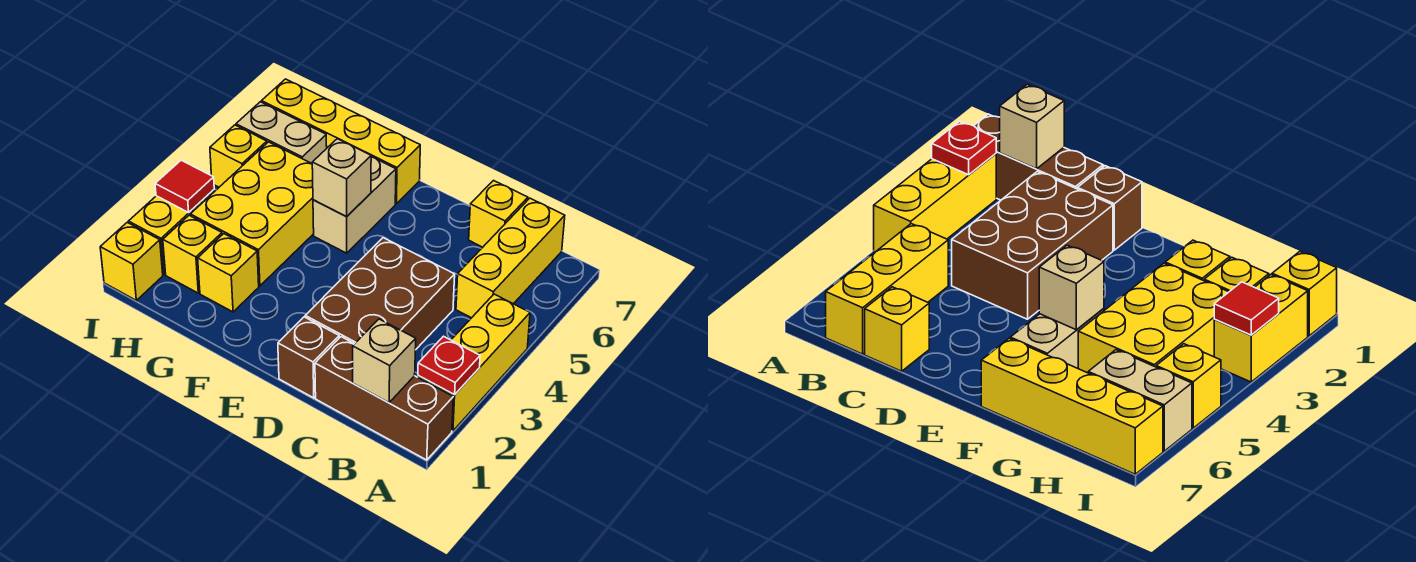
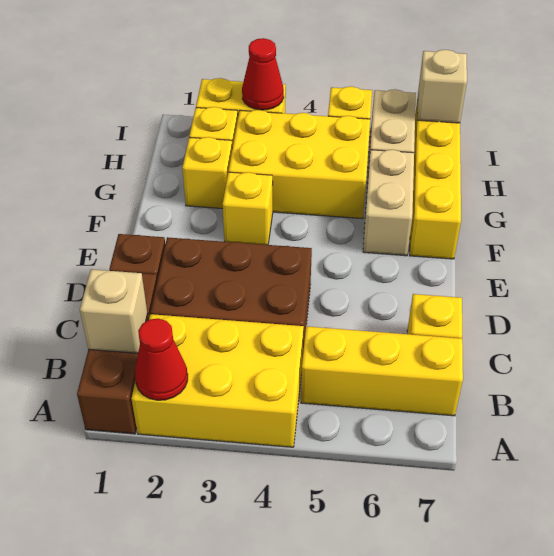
yellow brick A2:A4 level 1 -> yellow brick A2:B4 level 1
red plate A2 level 2 -> red cone A2 level 2
tan brick F5:F6 level 1 -> tan brick F6:G6 level 1
tan brick F5 level 2 -> tan brick I7 level 2
yellow brick I1 level 1 -> yellow brick F3 level 1
red tile I3 level 2 -> red cone I3 level 2

